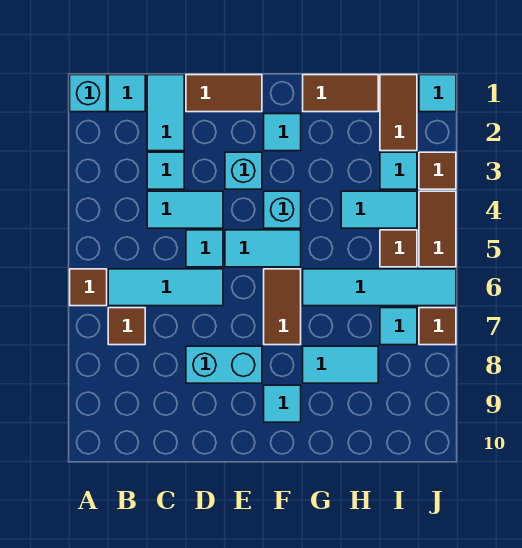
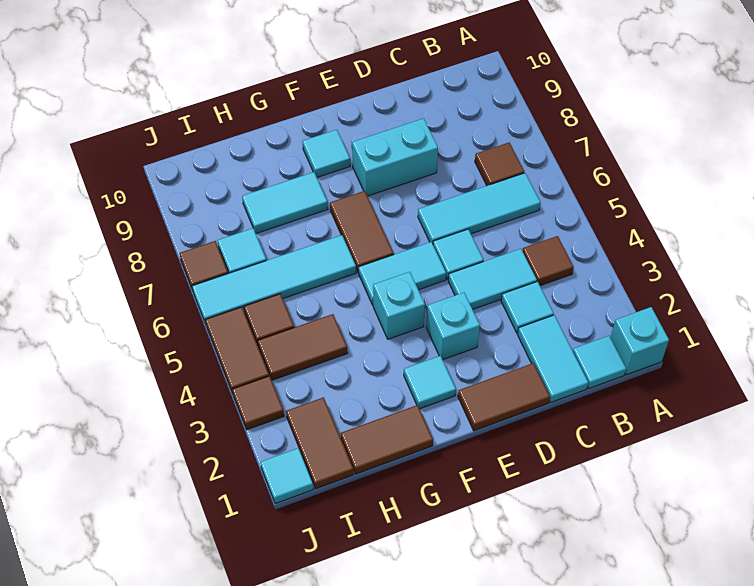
brown tile A6 level 1 -> brown tile B4 level 1
cyan tile H4:I4 level 1 -> brown tile H4:I4 level 1
cyan tile I3 level 1 -> none

